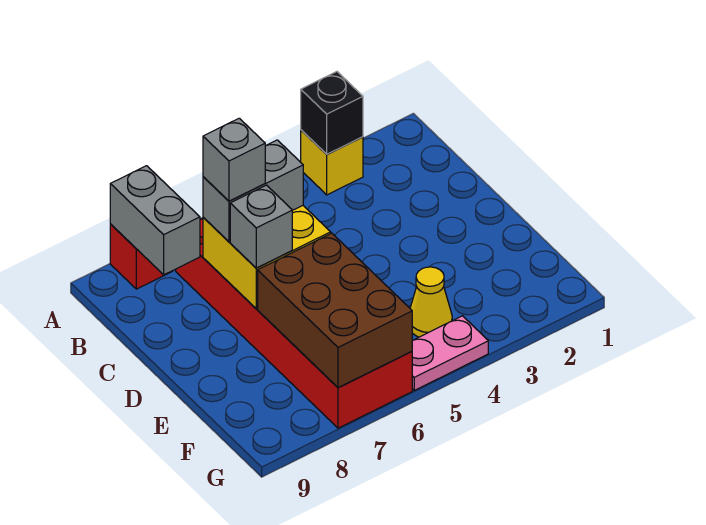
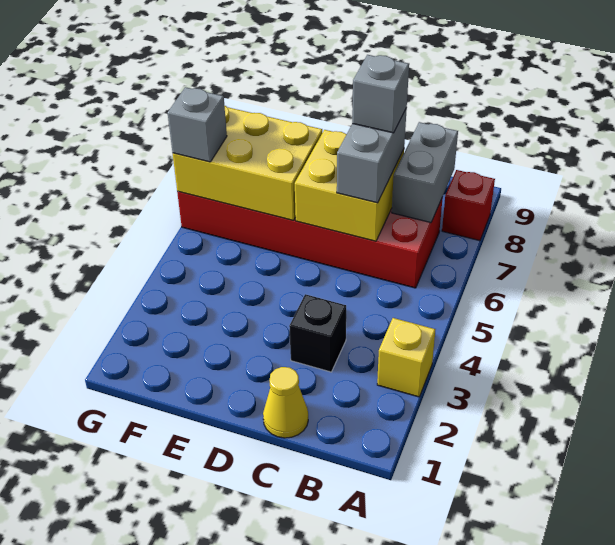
black brick A3 level 2 -> black brick C3 level 1
grey brick A8:B8 level 2 -> grey brick B7:B8 level 2
grey brick D7 level 3 -> grey brick G6 level 3
brown brick E6:G7 level 2 -> yellow brick E6:G7 level 2
yellow cone F4 level 1 -> yellow cone C1 level 1
pink plate G4:G5 level 1 -> none

